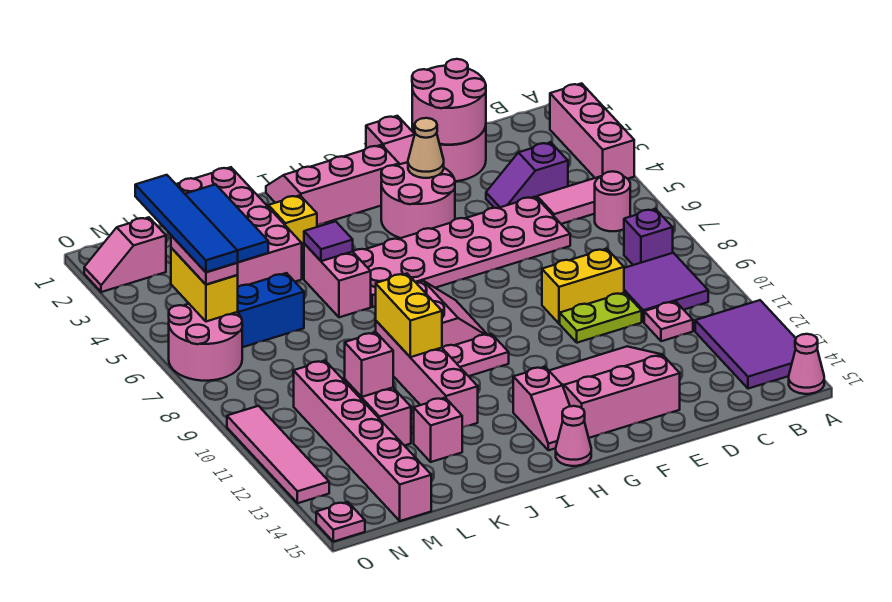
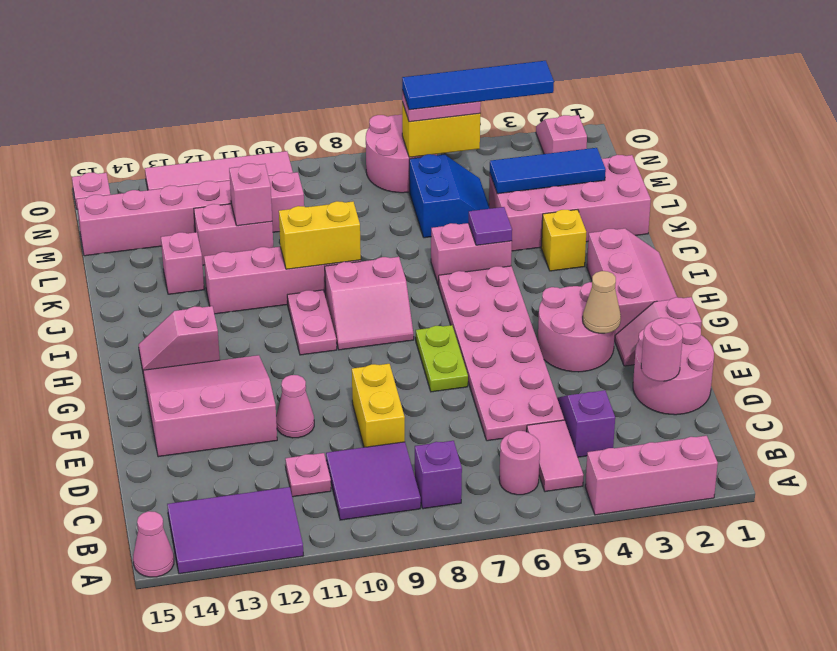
pink round brick D1:E2 level 2 -> pink round brick D2 level 2
lime plate D10:E10 level 1 -> lime plate F7:G7 level 1
pink slope E12:G14 level 1 top 14 -> pink slope E12:G14 level 1 top E
pink cone H15 level 1 -> pink cone E11 level 1

